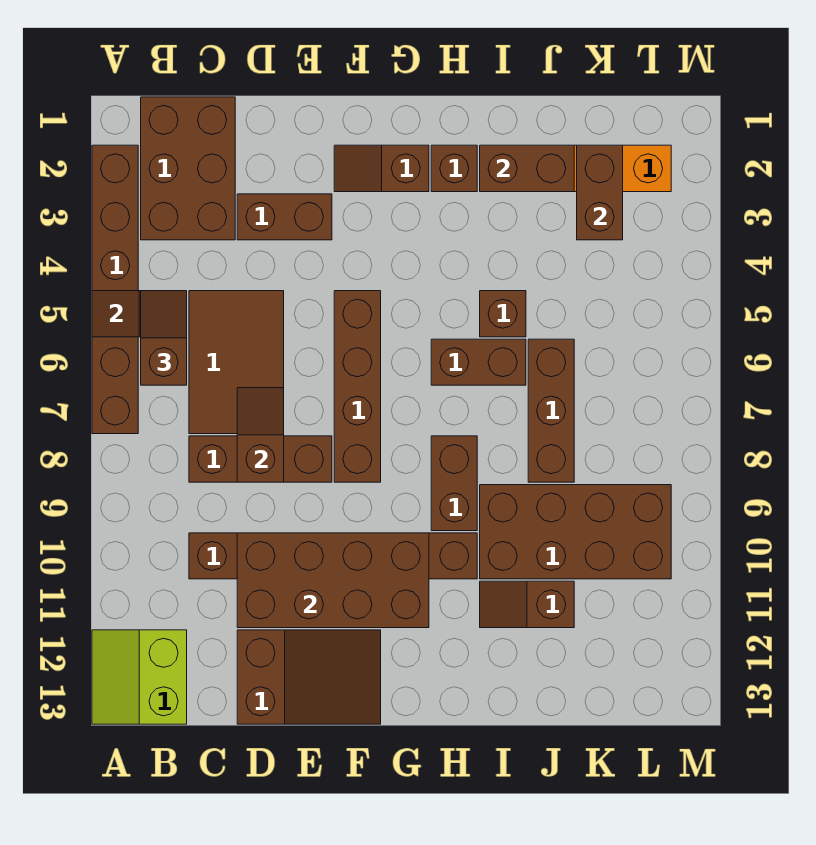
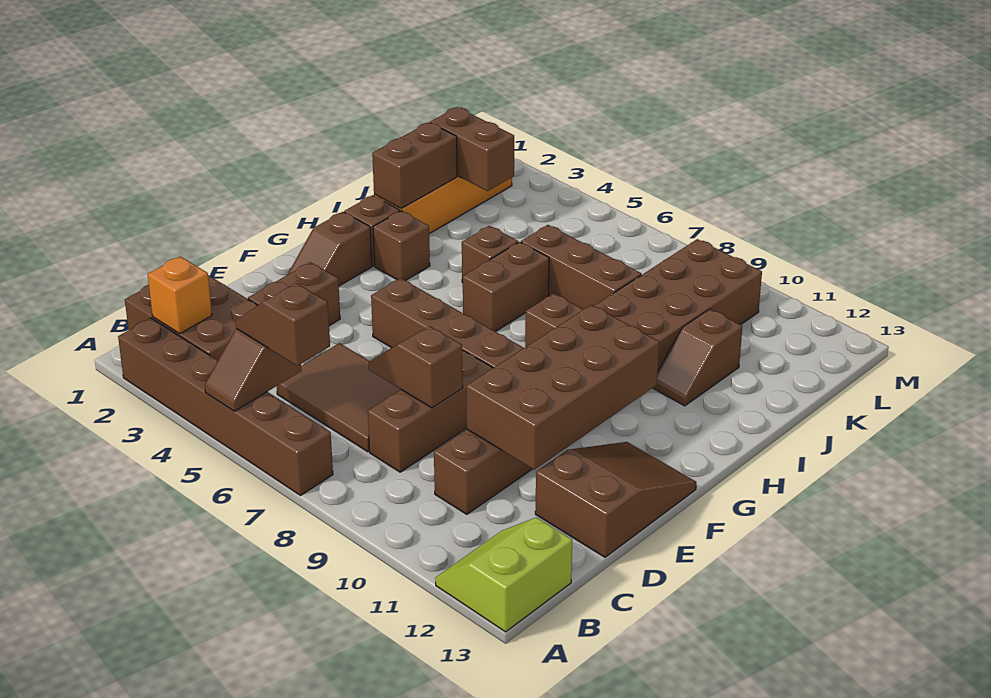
lime slope A12:B13 level 1 top B -> lime slope A12:B13 level 1 top 13
none -> orange brick B2 level 2
none -> brown brick H3 level 1

